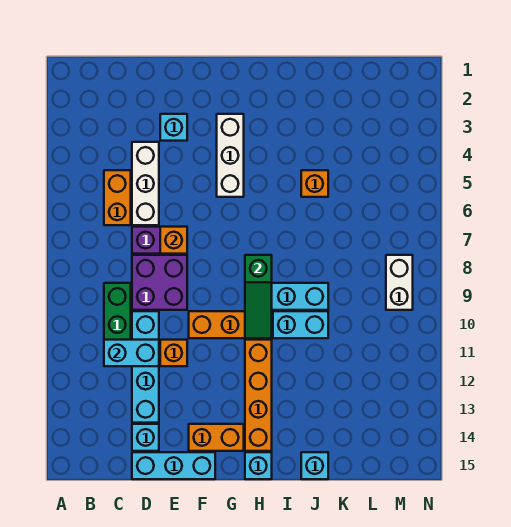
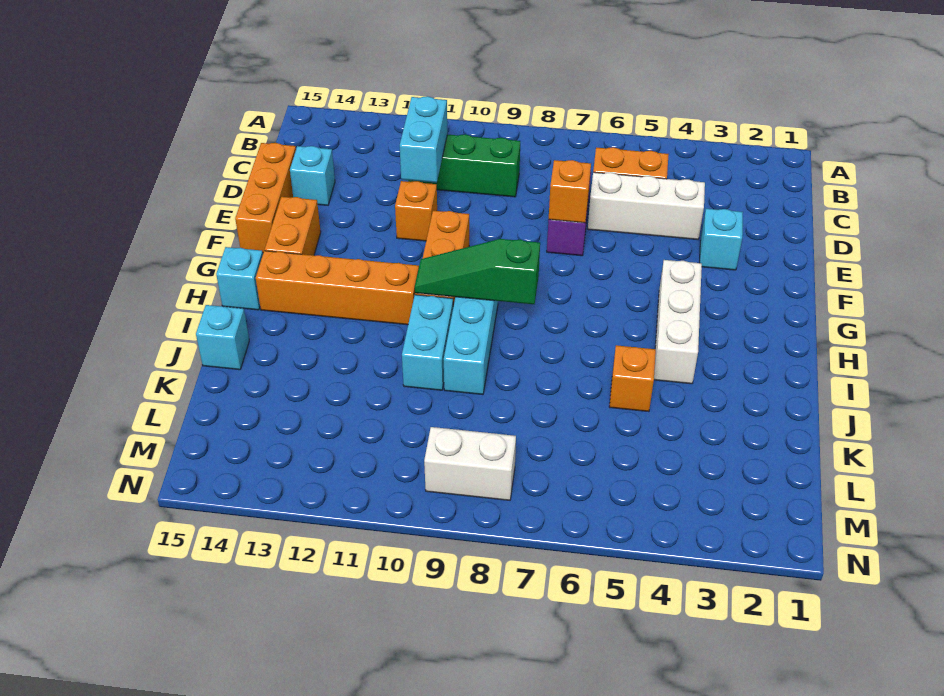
purple brick D8:E9 level 1 -> none
cyan brick D10:D13 level 1 -> none
cyan brick D15:F15 level 1 -> orange brick D15:F15 level 1
white brick G3:G5 level 1 -> white brick G4:I4 level 1

